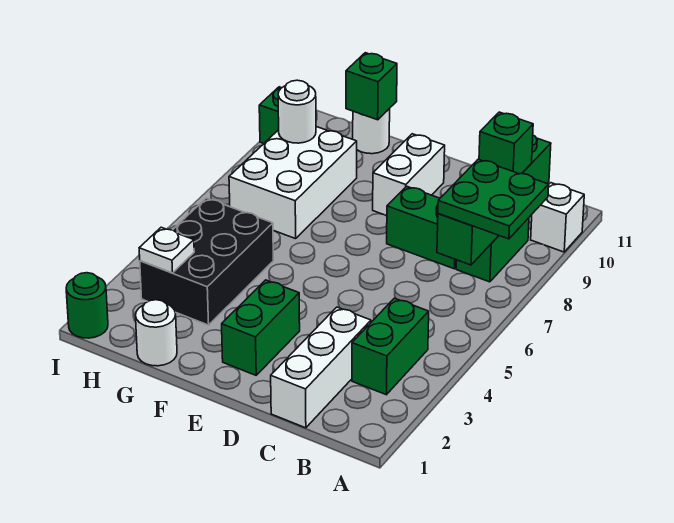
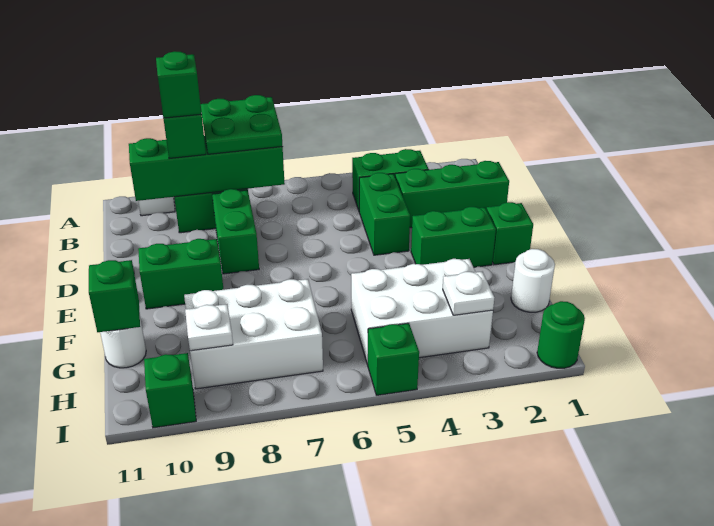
none -> green brick B9 level 4
white brick C1:C3 level 1 -> green brick C1:C3 level 1
none -> green brick C4:D4 level 1
none -> green brick E1 level 1
white brick E9:E10 level 1 -> green brick E9:E10 level 1
black brick G3:H5 level 1 -> white brick G3:H5 level 1
white round brick H9 level 2 -> white plate H9 level 2
none -> green brick I5 level 1

